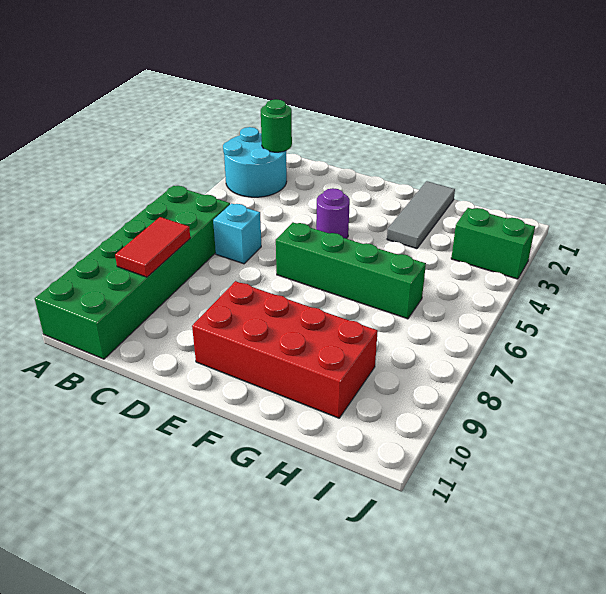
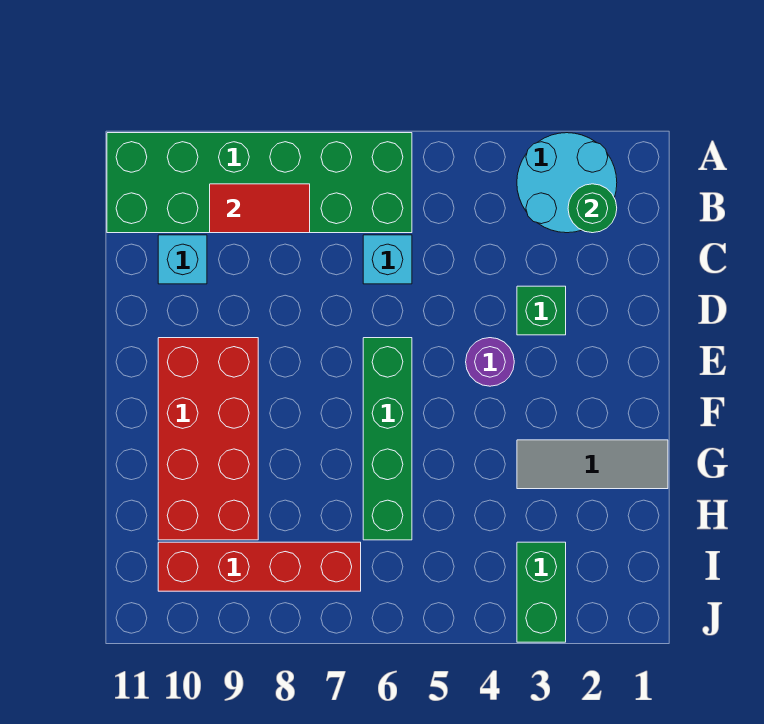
none -> cyan brick C10 level 1
none -> green brick D3 level 1
none -> red brick I7:I10 level 1

